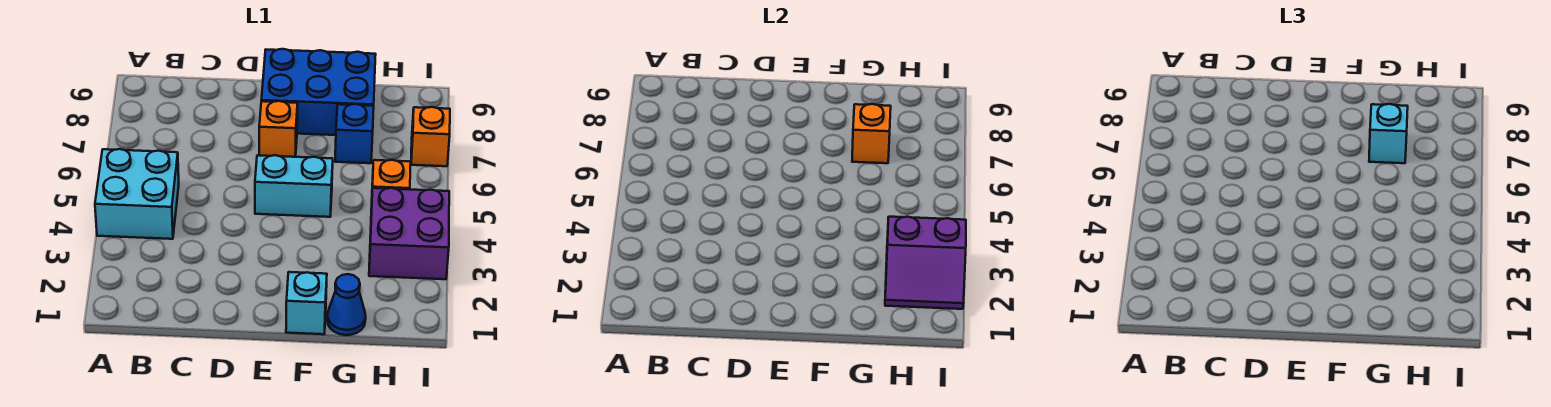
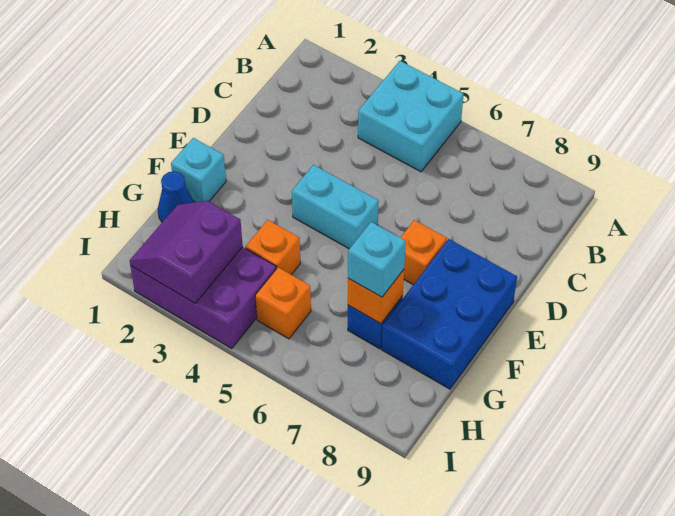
cyan brick E5:F5 level 1 -> cyan brick E4:E5 level 1
purple brick H3:I4 level 1 -> purple brick H2:I4 level 1
orange brick I7 level 1 -> orange brick G4 level 1

